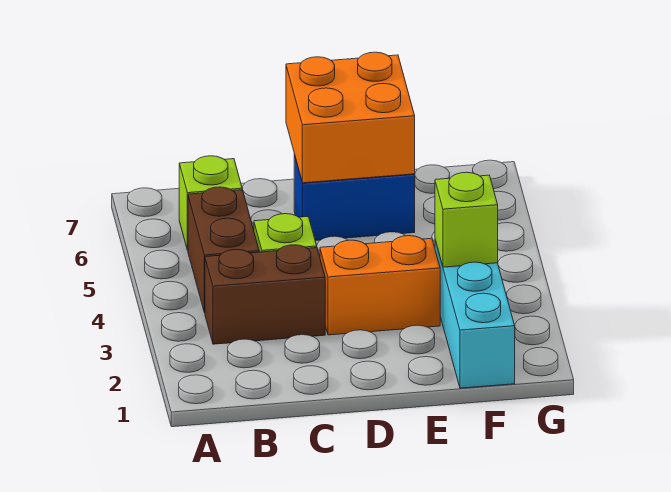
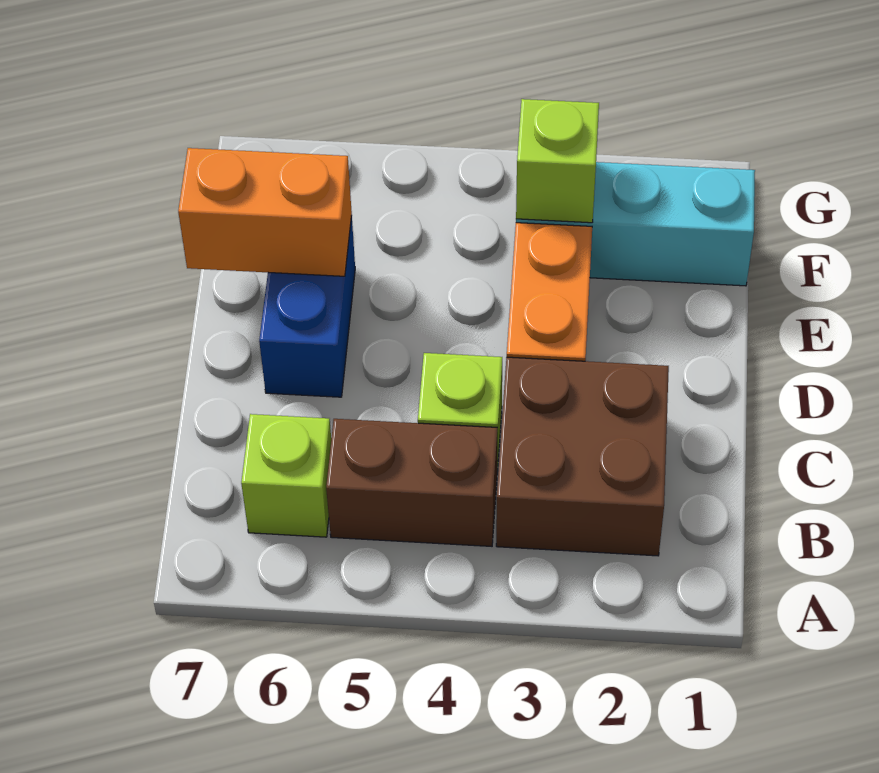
brown brick B3:C3 level 1 -> brown brick B2:C3 level 1
orange brick D6:E7 level 2 -> orange brick E6:E7 level 2

